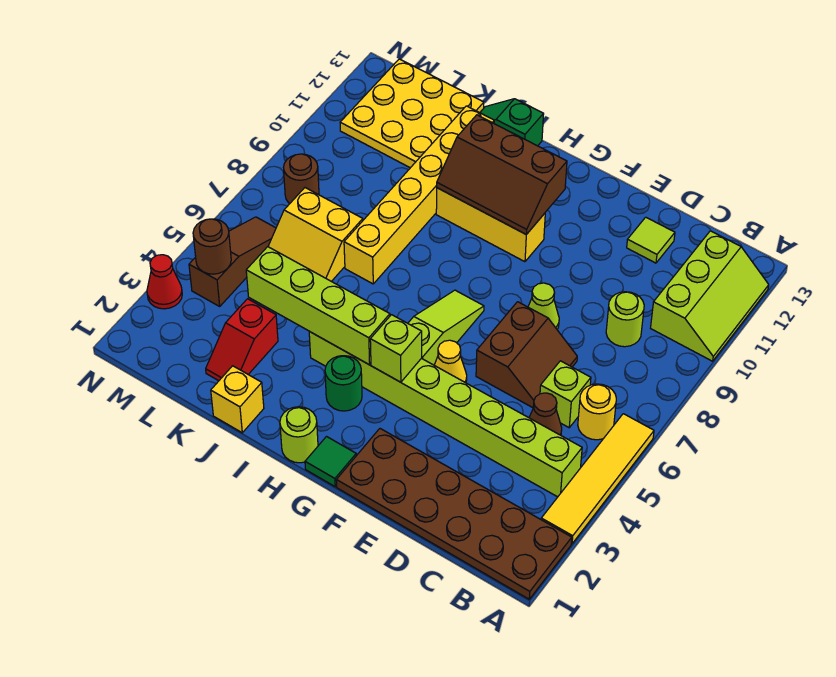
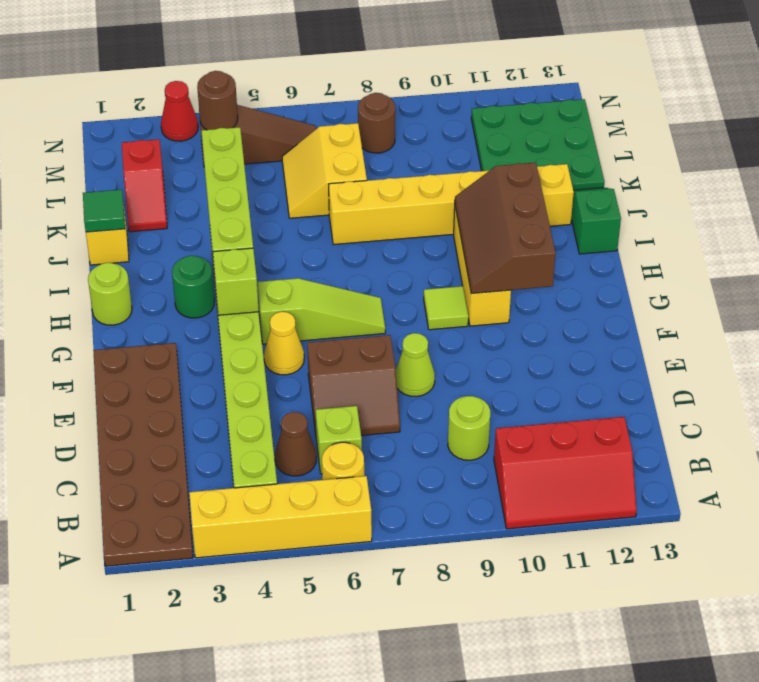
yellow tile A3:A6 level 1 -> yellow brick A3:A6 level 1
lime slope A10:B12 level 1 top B -> red slope A10:B12 level 1 top B
lime tile D12 level 1 -> lime tile G9 level 1
green tile G1 level 1 -> green tile J1 level 2
red slope K2:K3 level 1 top 3 -> red slope K2:L2 level 1 top L
yellow plate K11:M13 level 1 -> green plate K11:M13 level 1

